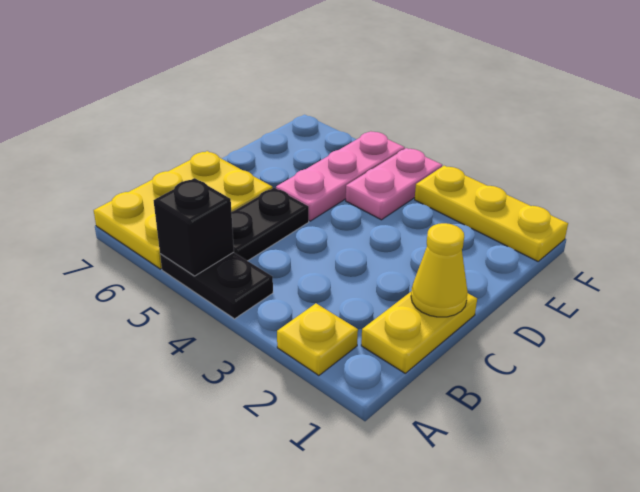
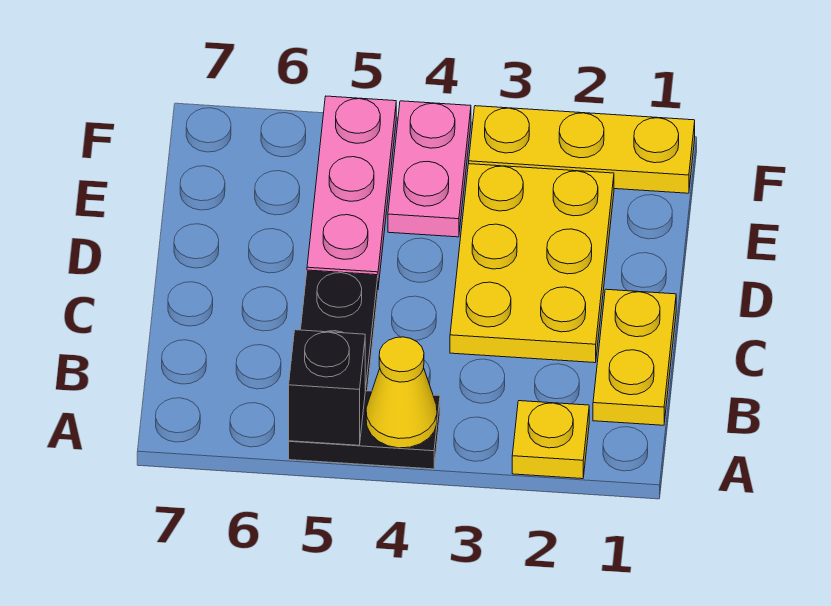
yellow plate A6:C7 level 1 -> yellow plate C2:E3 level 1
yellow cone C1 level 2 -> yellow cone A4 level 2

